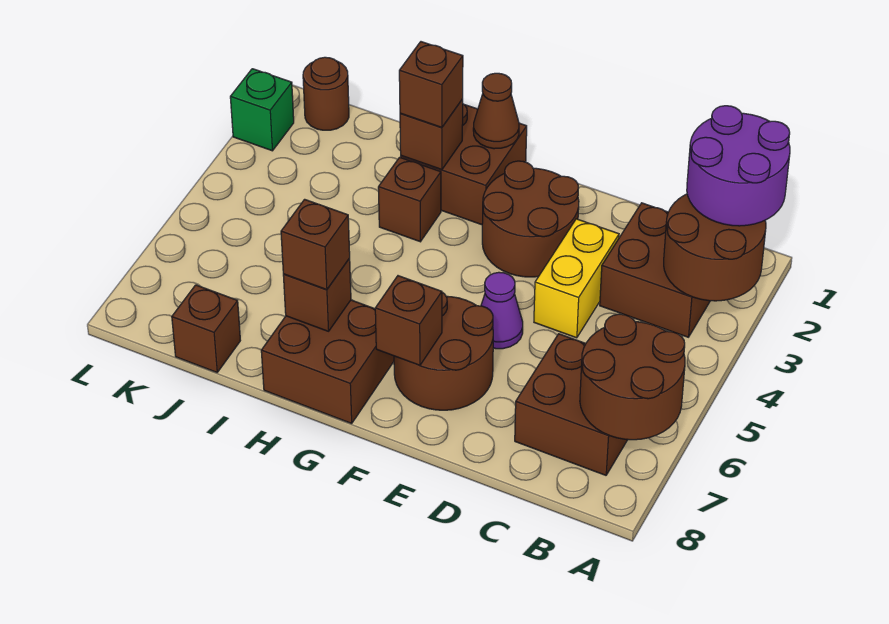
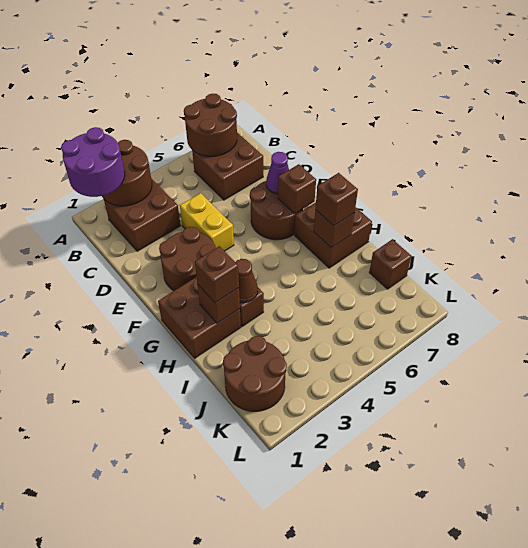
yellow brick D3:D4 level 1 -> yellow brick D4:E4 level 1
purple cone E5 level 1 -> purple cone E7 level 2
brown cone G1 level 2 -> brown cone H3 level 2
brown round brick K1 level 1 -> brown round brick J1:K2 level 1
green brick L2 level 1 -> none

